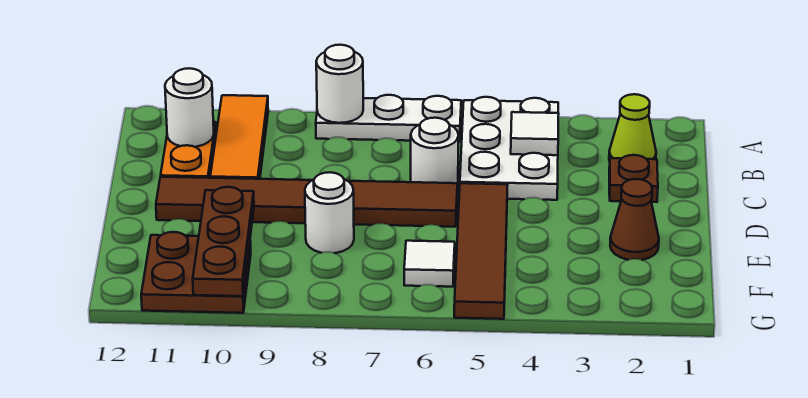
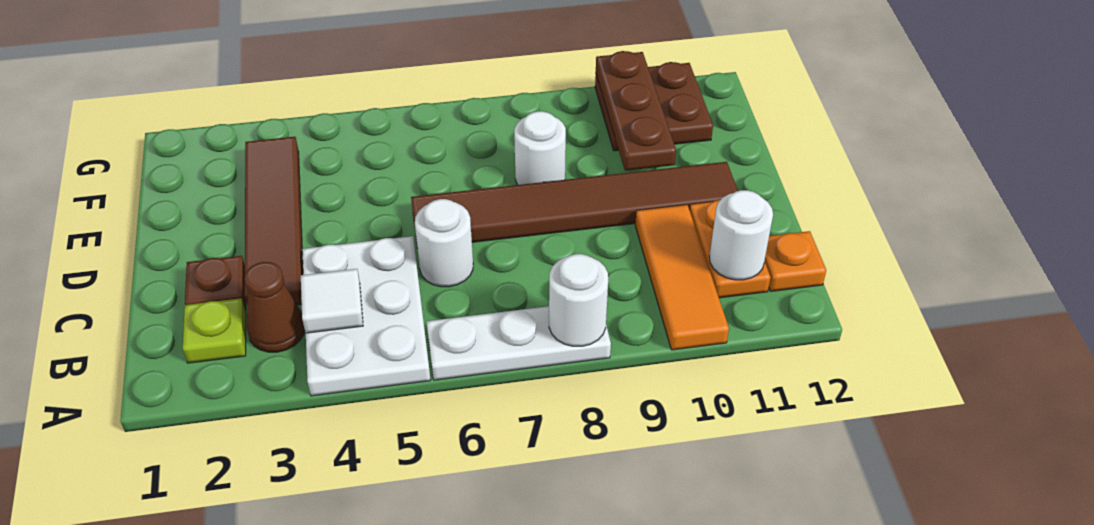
lime cone B2 level 1 -> lime plate B2 level 1
none -> orange plate B12 level 1
brown tile D5:G5 level 1 -> brown tile C3:F3 level 1
brown cone E2 level 1 -> brown cone B3 level 1
white tile F6 level 1 -> none

